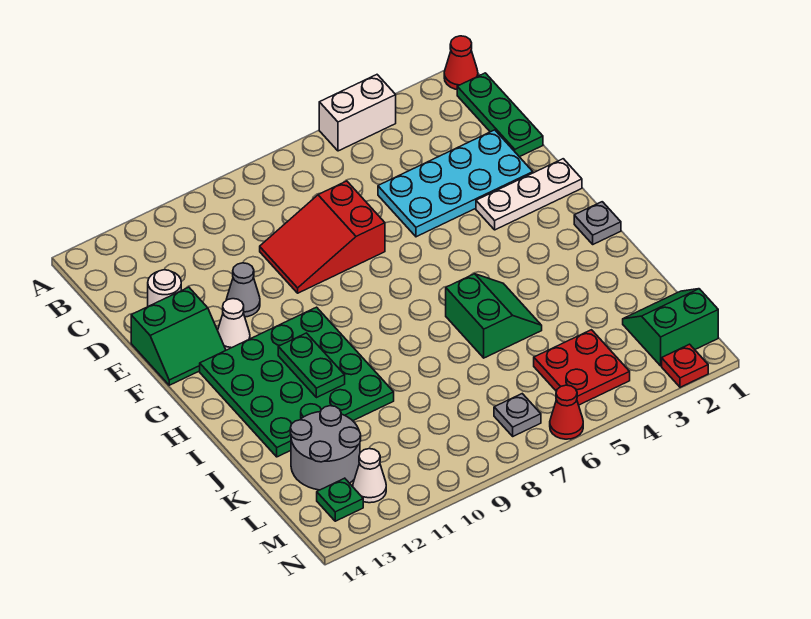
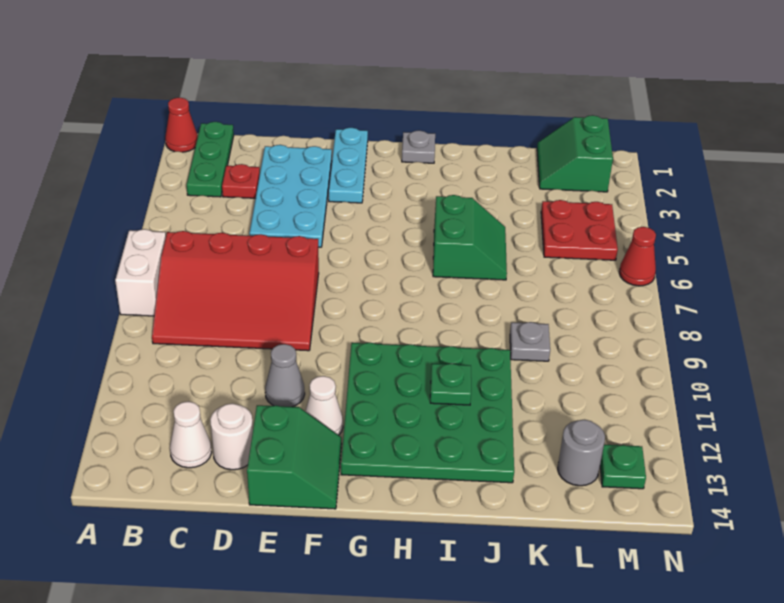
white brick A4:A5 level 1 -> white brick A7:A8 level 1
green plate B1:D1 level 1 -> green plate B1:B3 level 1
red slope D7:E9 level 1 top 7 -> red slope B7:E9 level 1 top 7
white plate F1:F3 level 1 -> cyan plate F1:F3 level 1
green plate H11:I11 level 2 -> green plate I11 level 2
green slope I5:J6 level 1 top 6 -> green slope I5:J6 level 1 top I
grey round brick K12:L13 level 1 -> grey round brick L13 level 1
grey plate M7 level 1 -> grey plate K9 level 1
white cone M12 level 1 -> white cone C13 level 1
red plate N2 level 1 -> red plate C3 level 1

